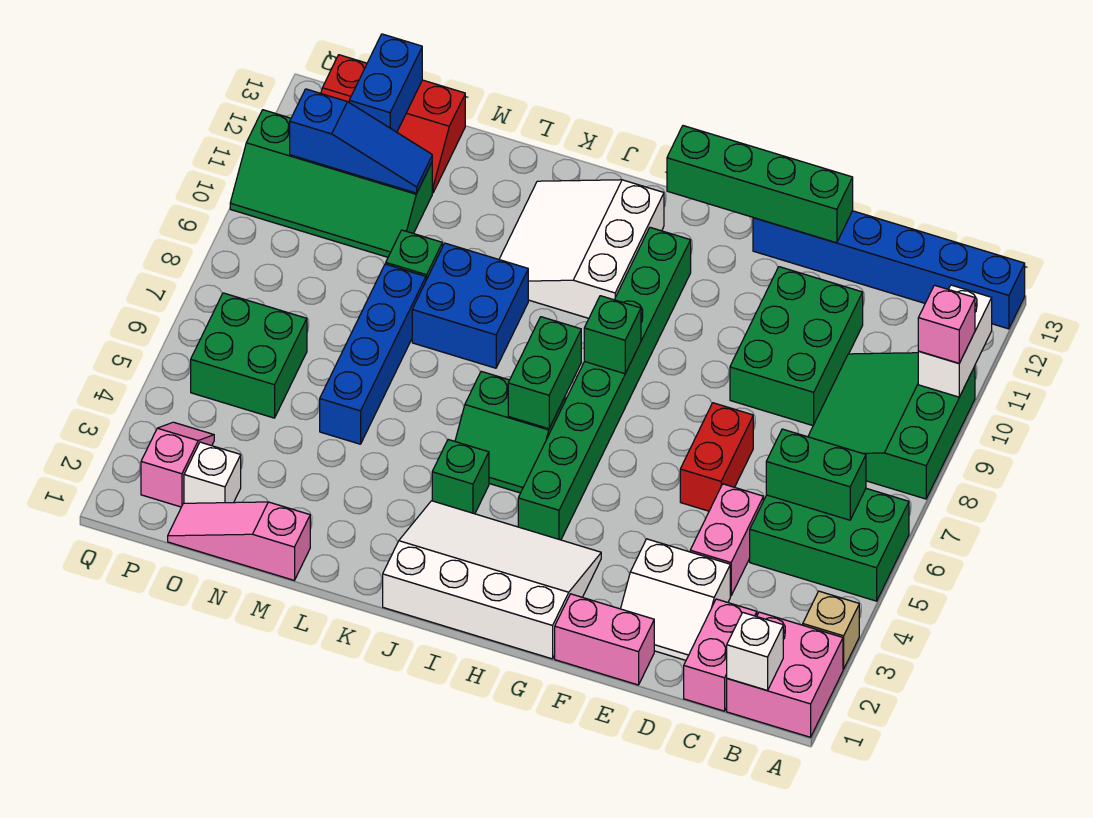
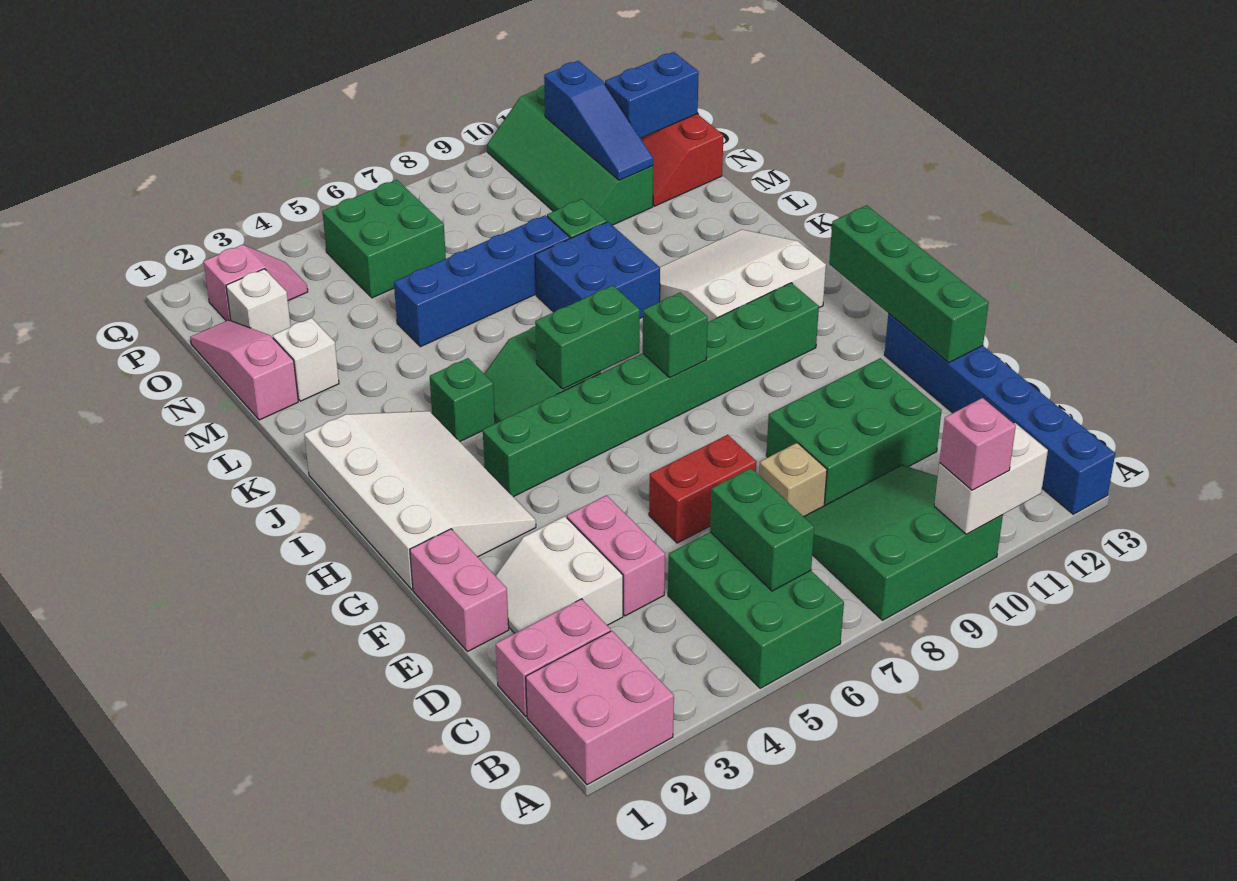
tan brick A3 level 1 -> tan brick D8 level 1
white brick B1 level 2 -> white brick M2 level 1
pink brick D4:D5 level 1 -> pink brick D4:E4 level 1

